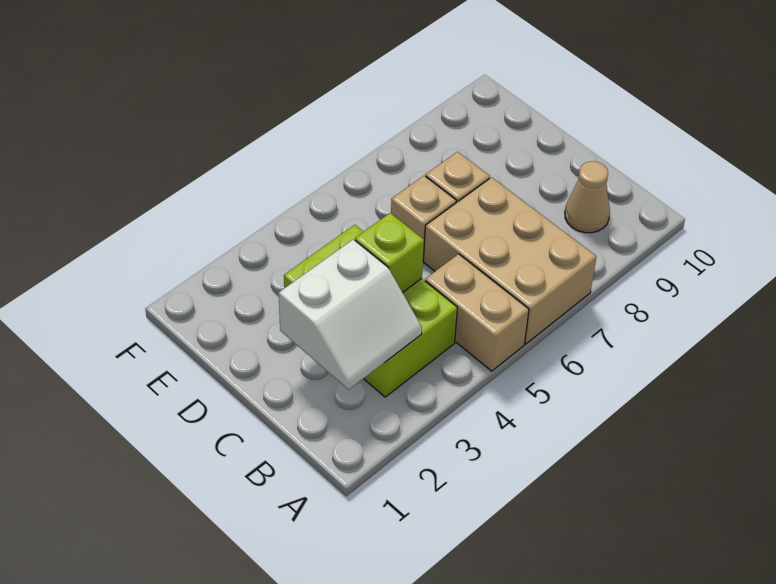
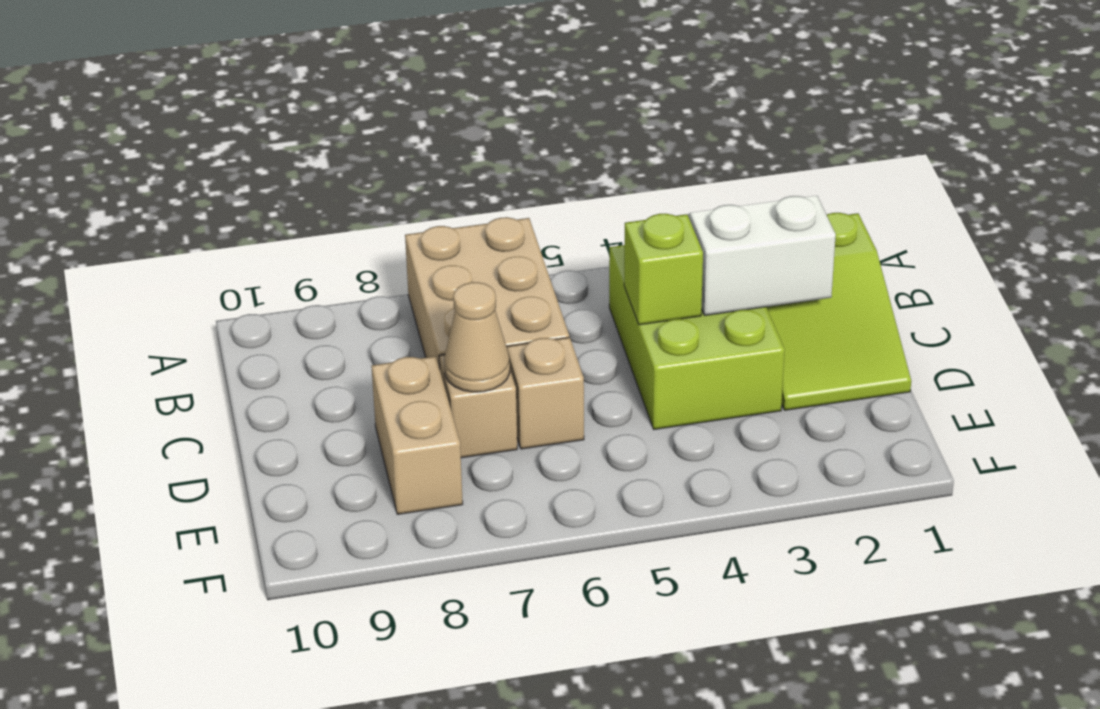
tan brick A5:B5 level 1 -> tan brick D8:E8 level 1
none -> lime slope B1:D2 level 1 top B
tan cone B9 level 1 -> tan cone D7 level 2

